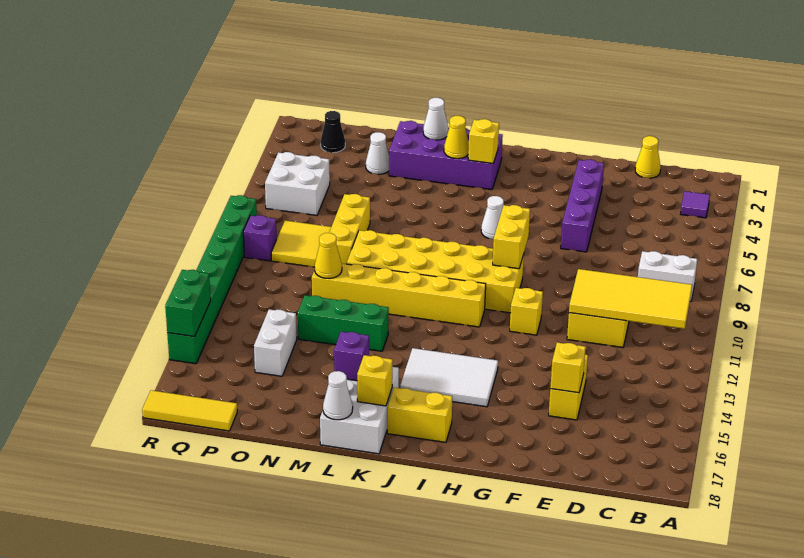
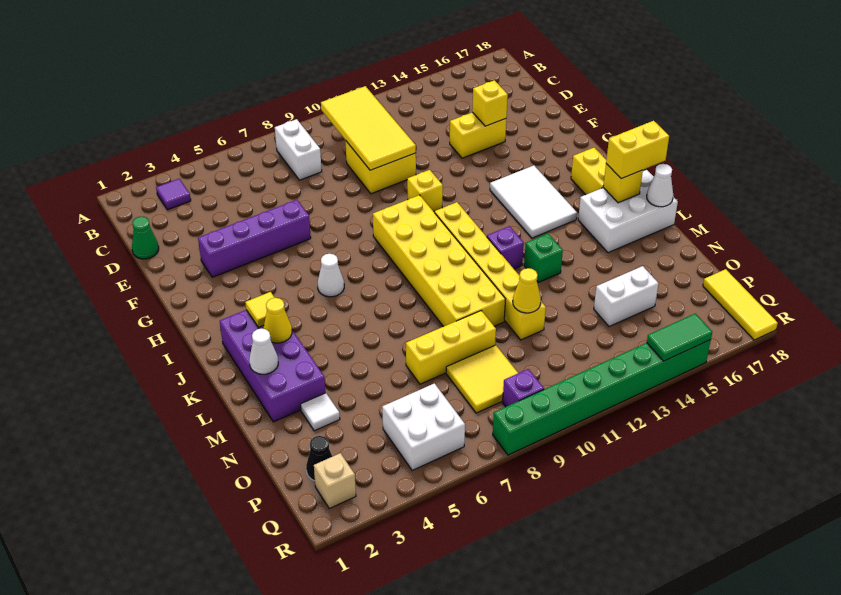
yellow cone D1 level 1 -> green cone D1 level 1
yellow brick H8:H9 level 2 -> yellow brick K17:K18 level 3
yellow brick J3 level 2 -> yellow tile J3 level 2
green brick L13:N13 level 1 -> green brick L13 level 1
purple brick L16 level 2 -> purple brick K12 level 1
white cone N3 level 1 -> white tile N3 level 1
none -> tan brick Q2 level 1
green brick R14:R15 level 2 -> green tile R14:R15 level 2

